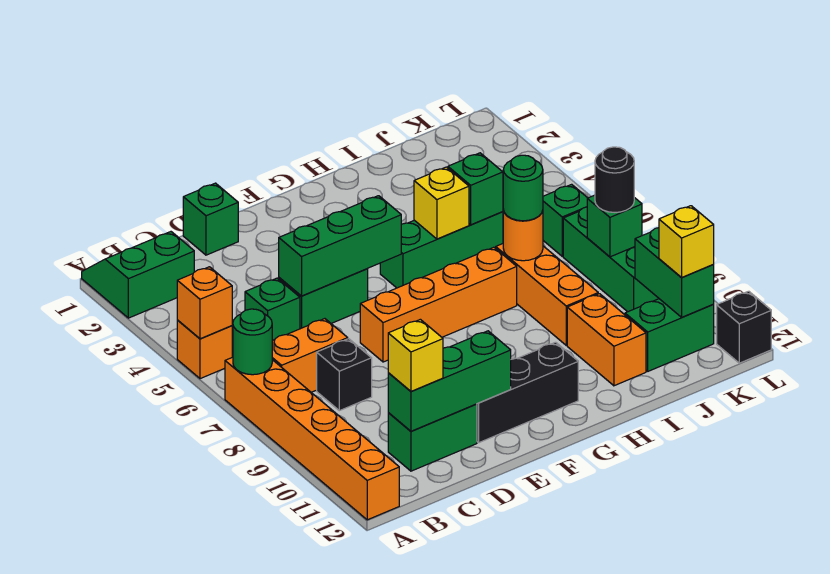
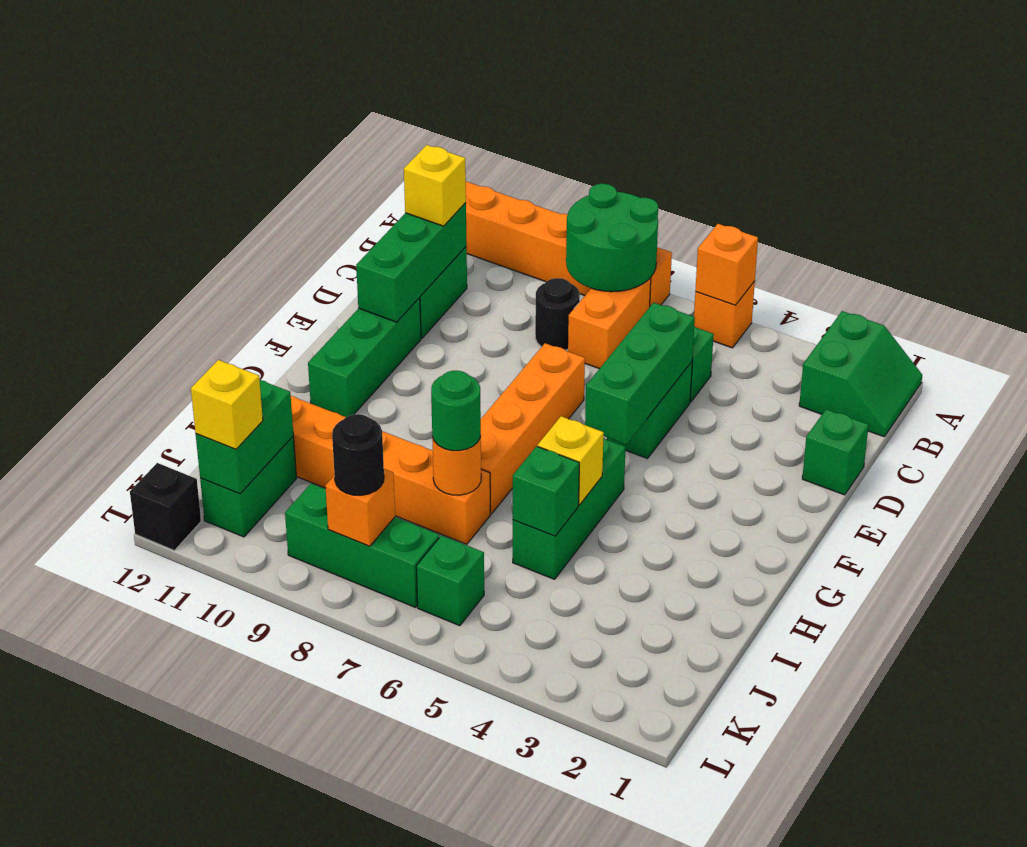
green round brick A7 level 2 -> green round brick A7:B8 level 2
black brick C8 level 1 -> black round brick C8 level 1
black brick E11:G11 level 1 -> green brick E11:G11 level 1
green brick K8 level 2 -> orange brick K8 level 2
green brick K10:K11 level 2 -> green brick J11:K11 level 2

